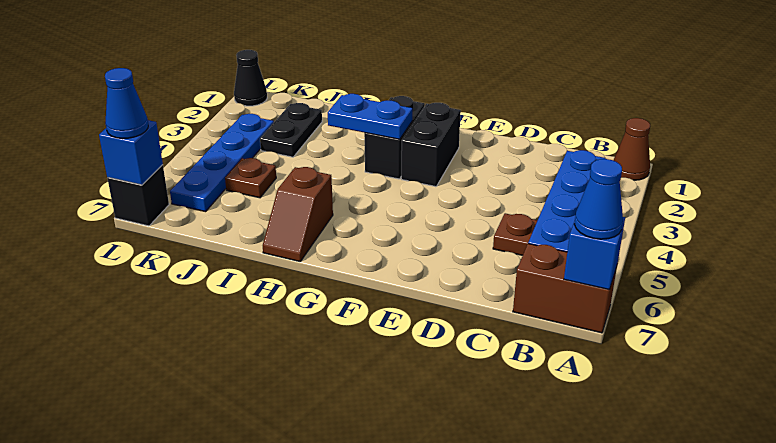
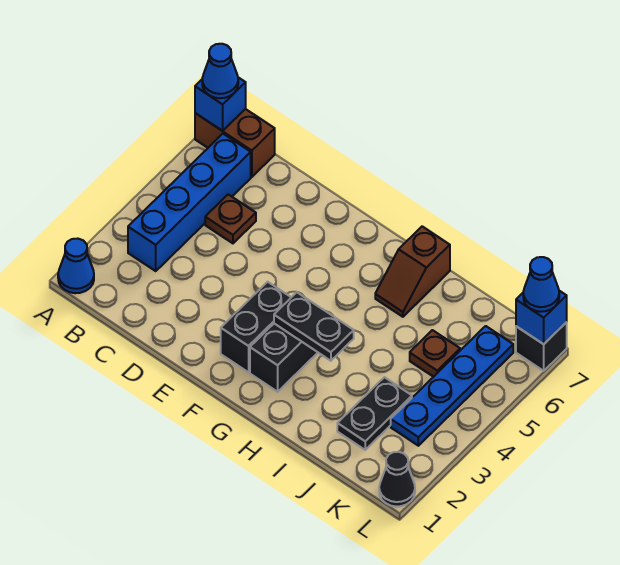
brown cone A1 level 1 -> blue cone A1 level 1
blue plate G3:H3 level 2 -> black plate G3:H3 level 2
brown slope H6:H7 level 1 top 6 -> brown slope H6:H7 level 1 top 7

